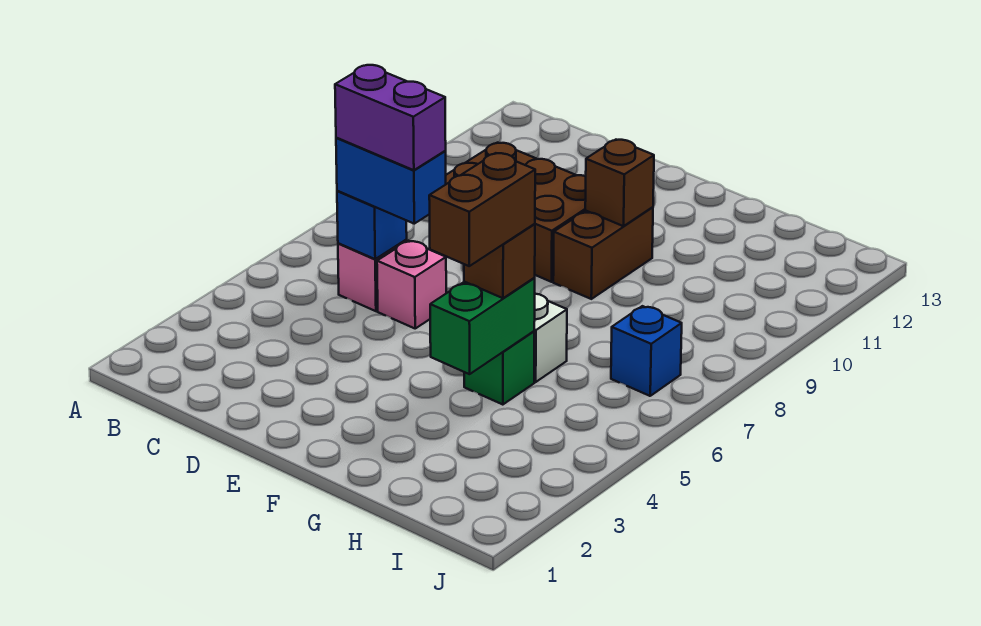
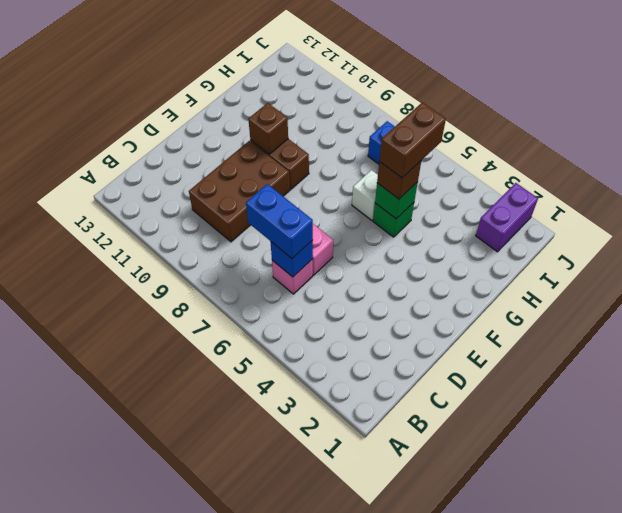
blue brick C6:D6 level 3 -> blue brick C6:C7 level 3
purple brick C6:D6 level 4 -> purple brick I2:J2 level 1
green brick G4:G5 level 2 -> green brick G5 level 2
brown brick G4:G5 level 4 -> brown brick G5:H5 level 4

